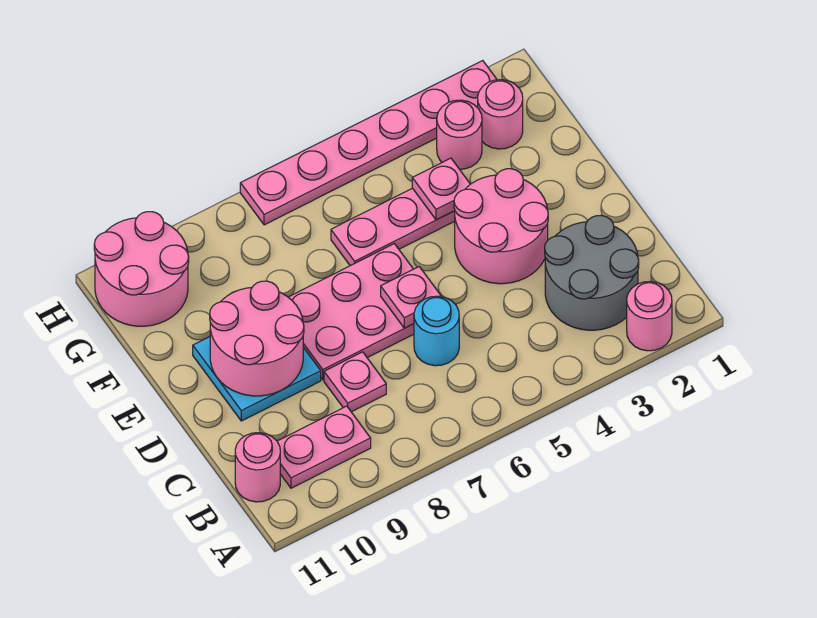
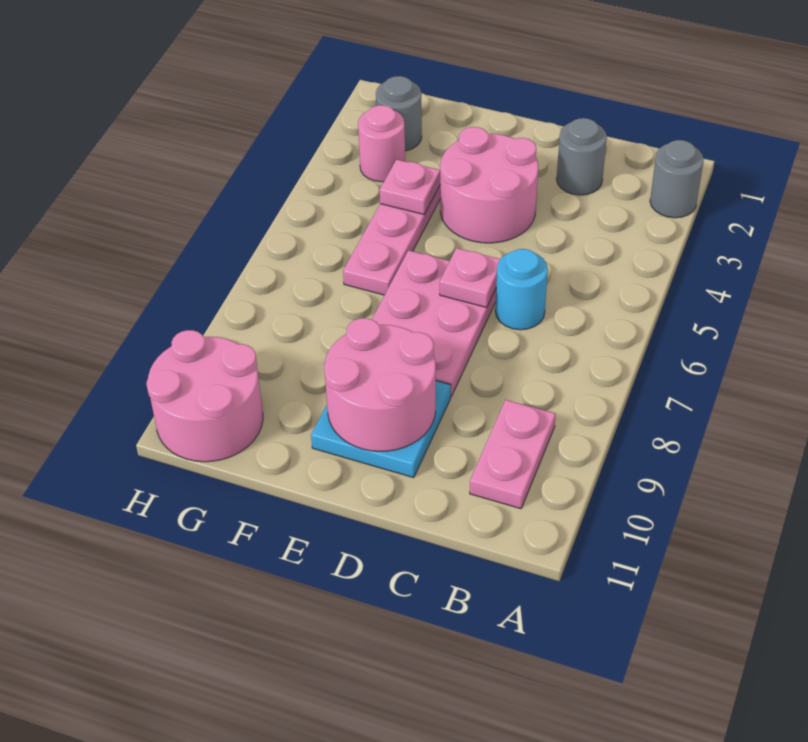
pink round brick A2 level 1 -> grey round brick A2 level 1
grey round brick B2:C3 level 1 -> grey round brick C2 level 1
pink round brick B11 level 1 -> none
pink plate C8 level 1 -> none
pink round brick G2 level 1 -> grey round brick G2 level 1
pink plate H2:H7 level 1 -> none

